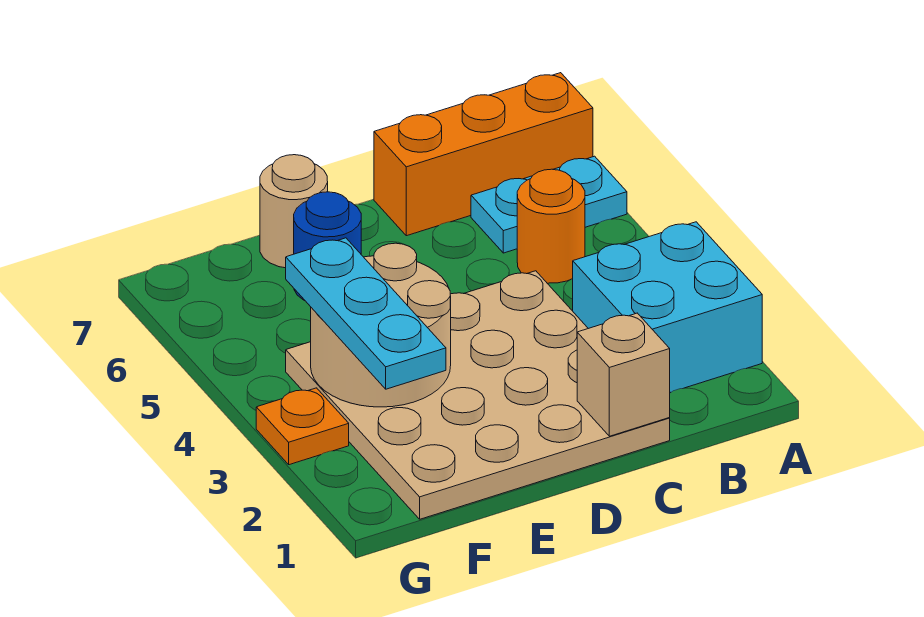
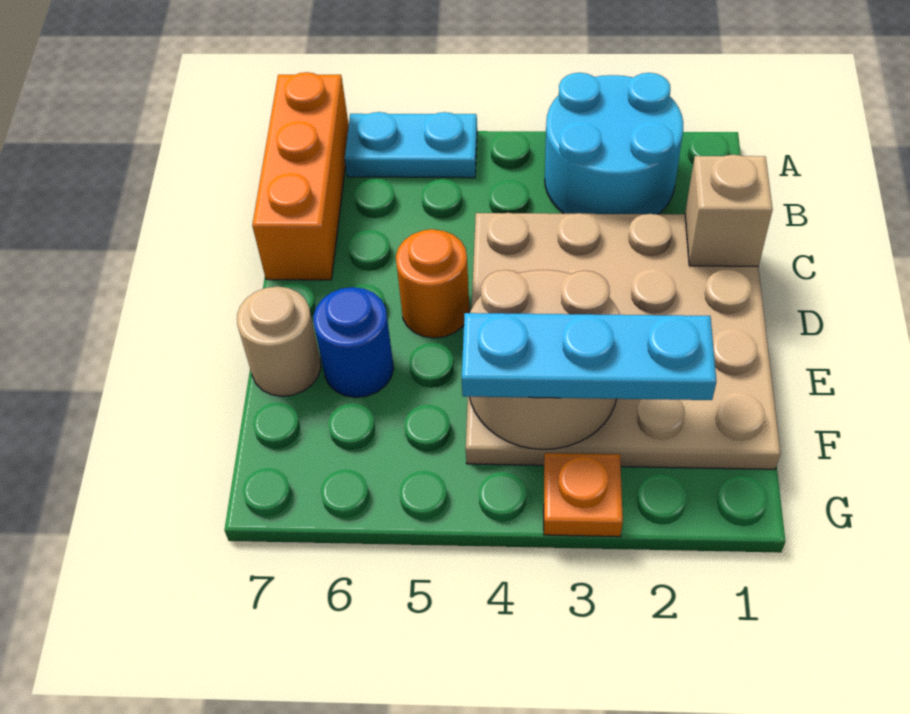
cyan brick A2:B3 level 1 -> cyan round brick A2:B3 level 1
cyan plate A6:B6 level 1 -> cyan plate A5:A6 level 1
orange round brick B5 level 1 -> orange round brick D5 level 1

